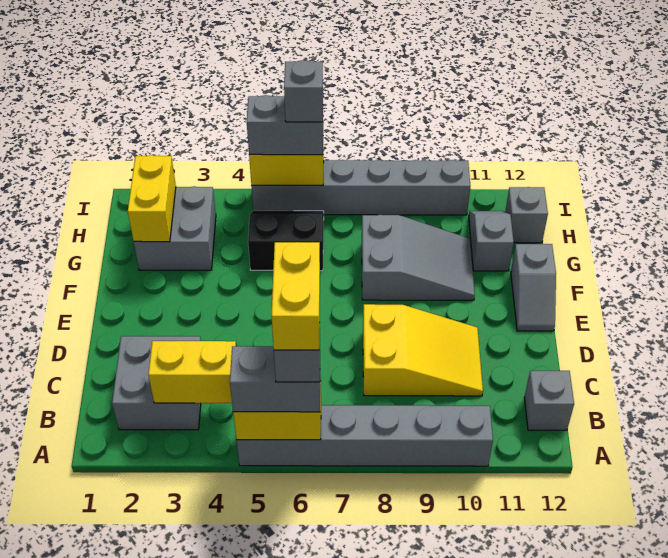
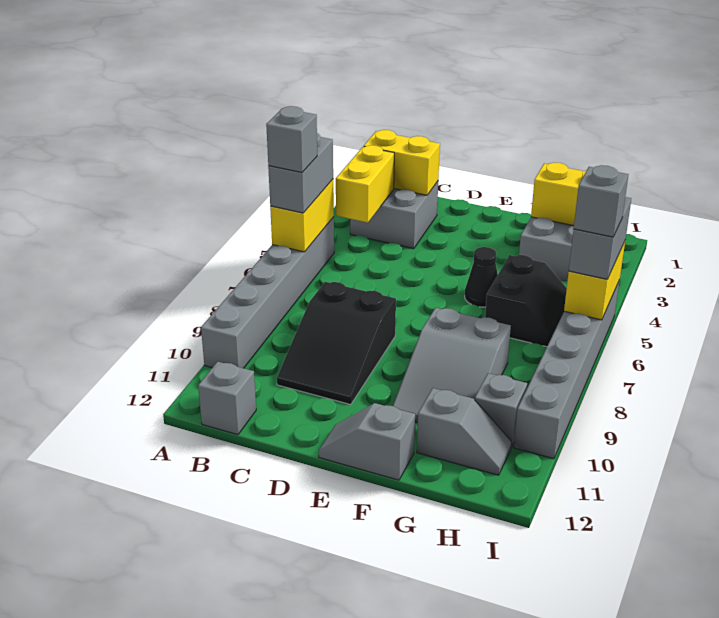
yellow brick A6:B6 level 5 -> yellow brick B2:C2 level 2
yellow slope C8:D10 level 1 top 8 -> black slope C8:D10 level 1 top 8
none -> black cone F5 level 1
grey brick H12 level 1 -> grey brick H10 level 1

